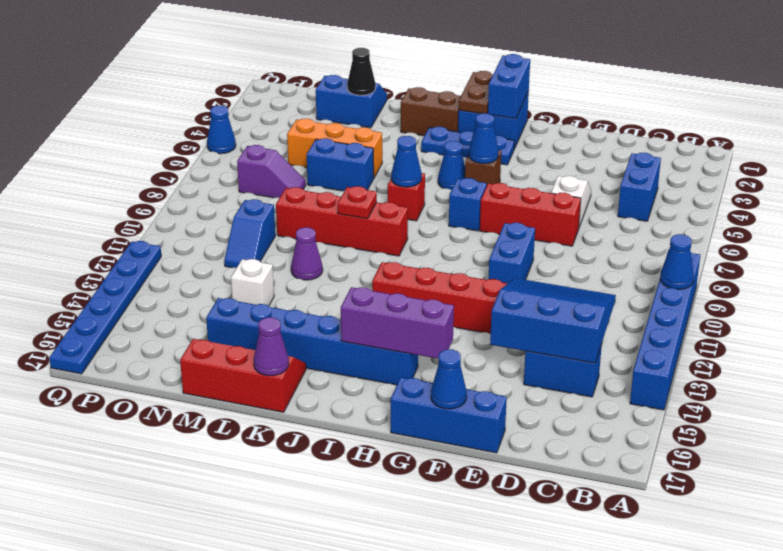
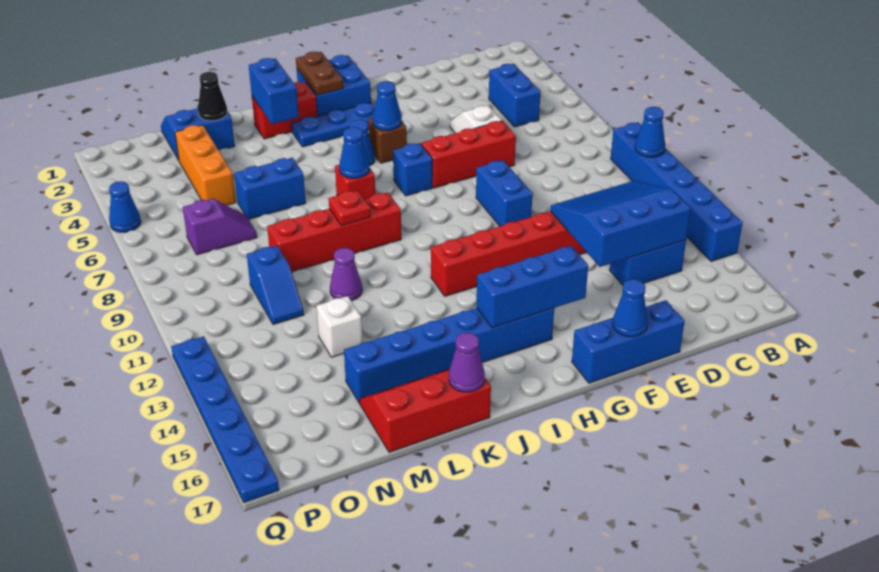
purple brick G15:I15 level 2 -> blue brick G15:I15 level 2
blue brick H1:H2 level 2 -> blue brick K2:K3 level 2
brown brick J2:K2 level 1 -> red brick J2:K2 level 1
orange brick L5:N5 level 1 -> orange brick N3:N5 level 1

